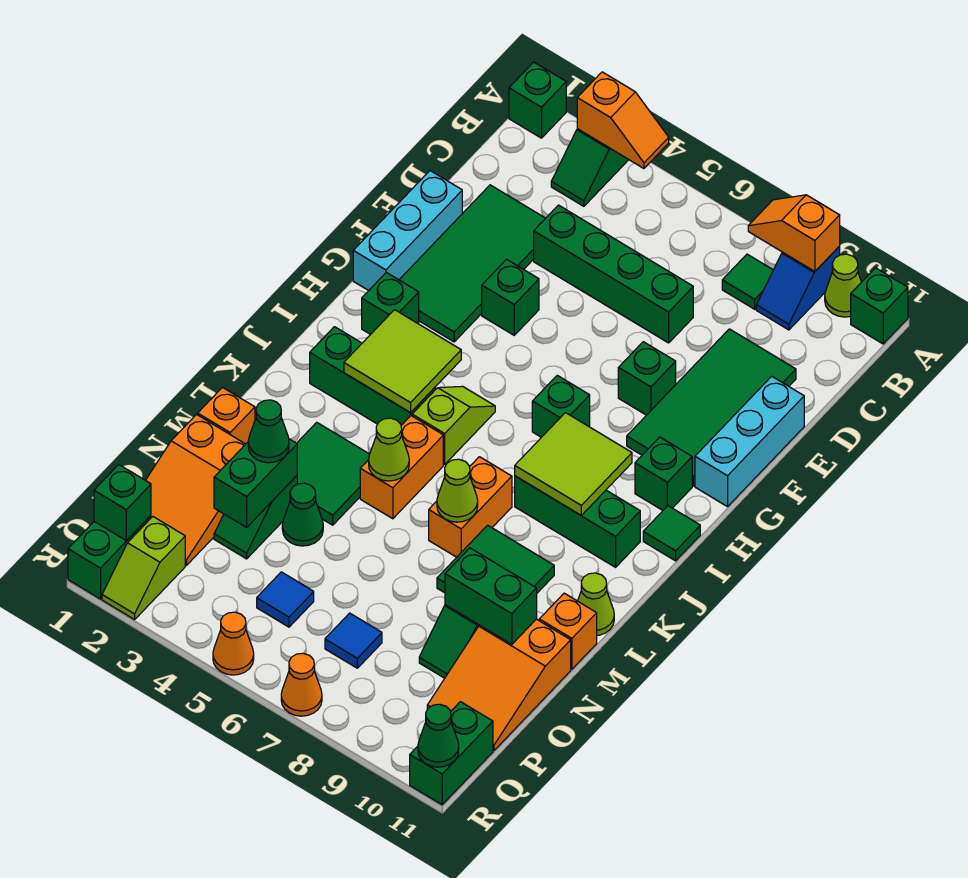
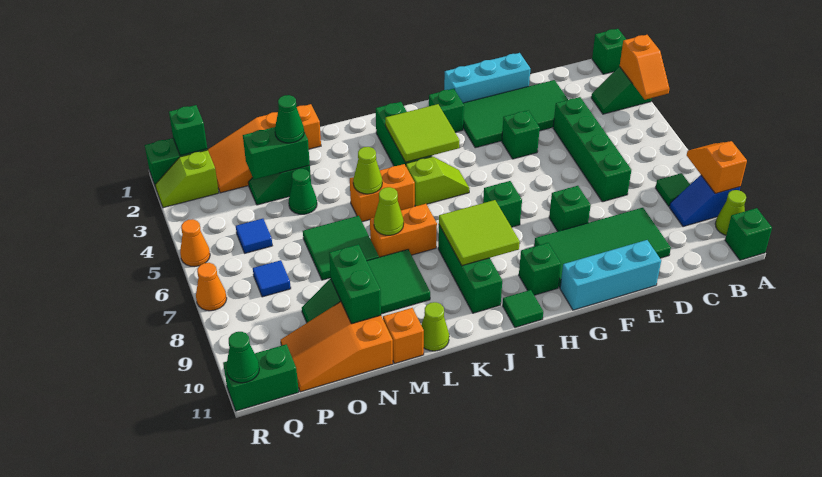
green tile L3:M4 level 1 -> green tile M6:N7 level 1

